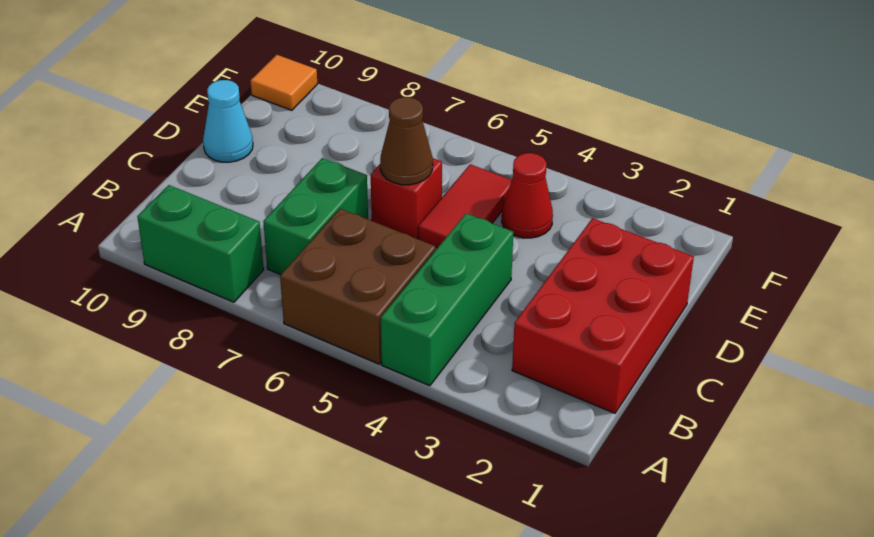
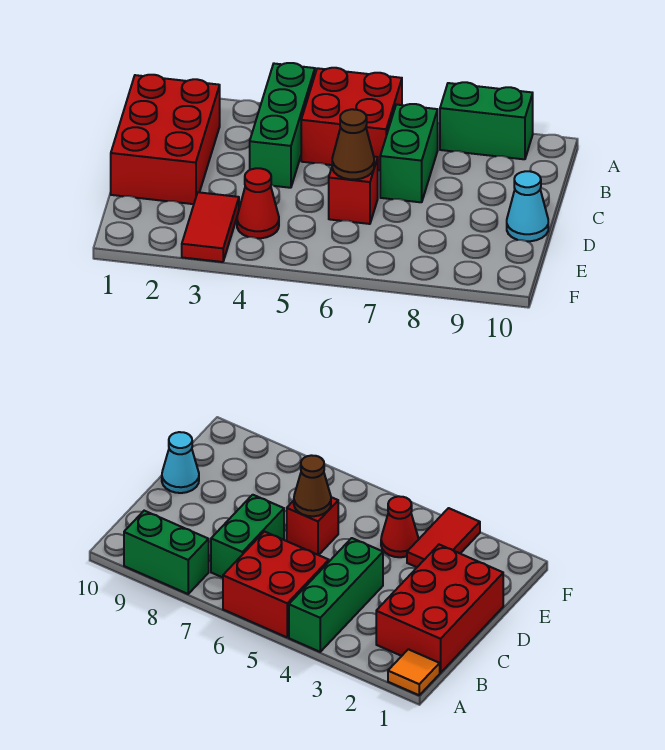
brown brick A5:B6 level 1 -> red brick A5:B6 level 1
red tile D5:E5 level 1 -> red tile E3:F3 level 1
orange tile F10 level 1 -> orange tile A1 level 1

